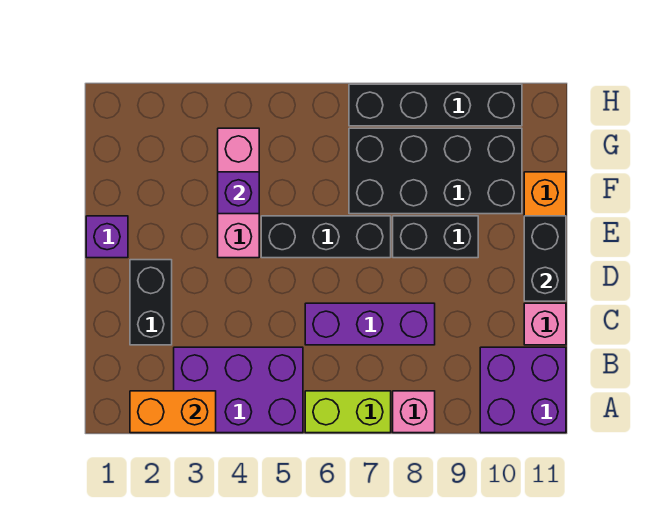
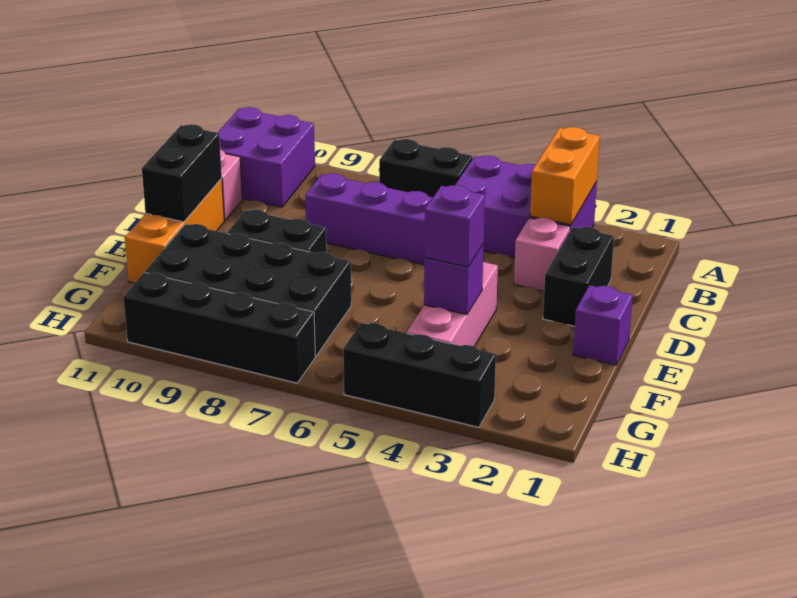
orange brick A2:A3 level 2 -> orange brick A3:B3 level 2
lime brick A6:A7 level 1 -> black brick A6:A7 level 1
pink brick A8 level 1 -> pink brick C3 level 1
black brick E5:E7 level 1 -> black brick H3:H5 level 1
none -> purple brick F4 level 3

